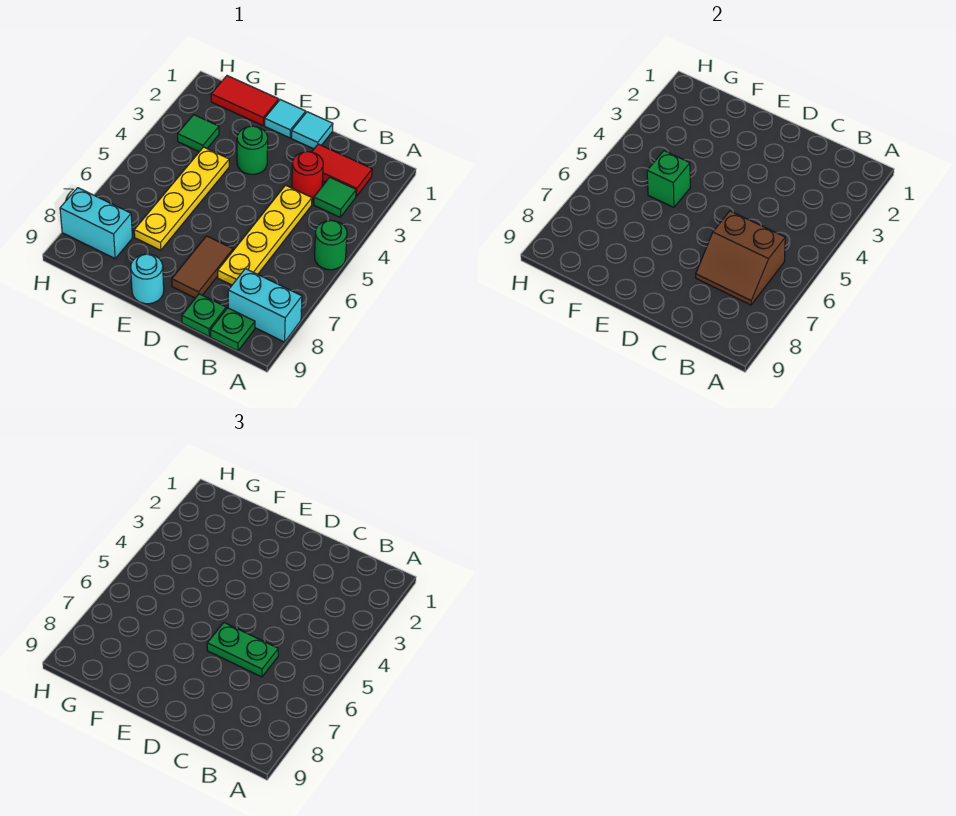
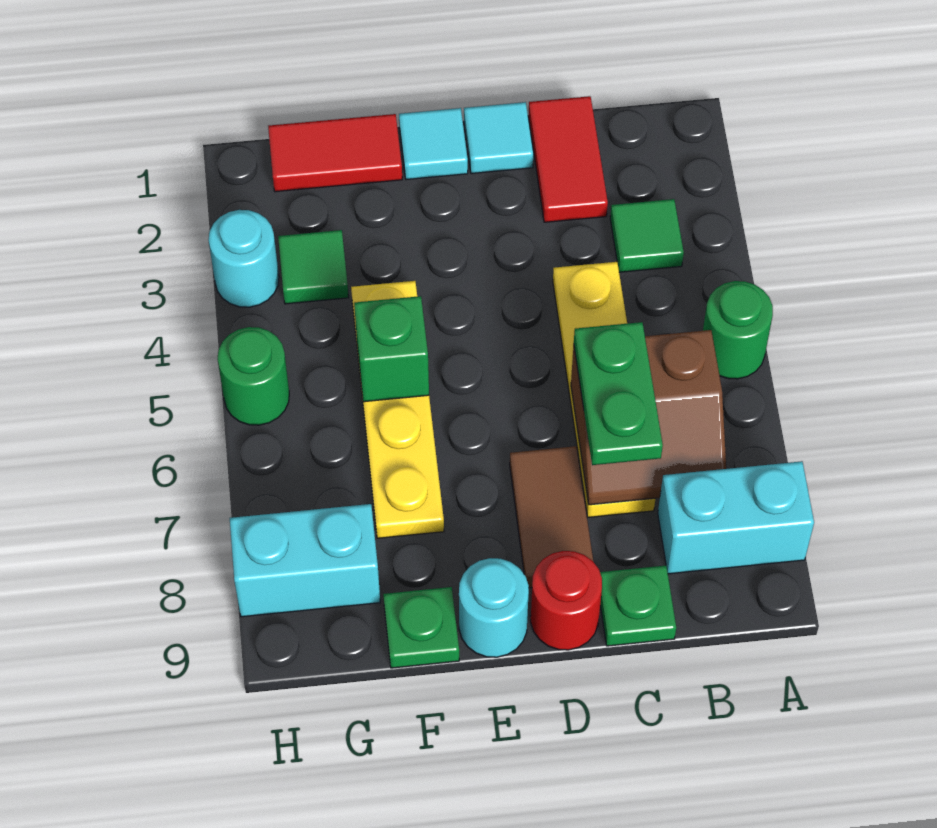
red tile B2:C2 level 1 -> red tile C1:C2 level 1
green plate B9 level 1 -> green plate F9 level 1
red round brick C3 level 1 -> red round brick D9 level 1
green plate C6:D6 level 3 -> green plate C6:C7 level 3
green round brick E3 level 1 -> green round brick H5 level 1
none -> cyan round brick H3 level 1

